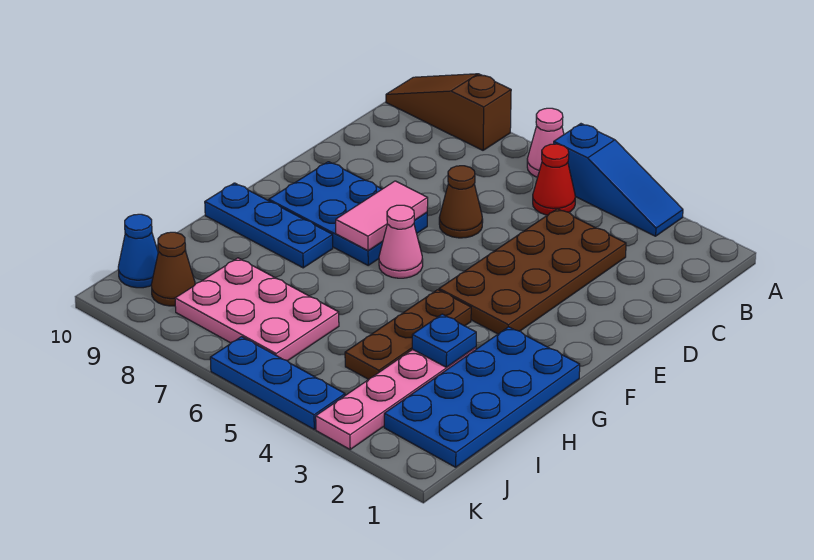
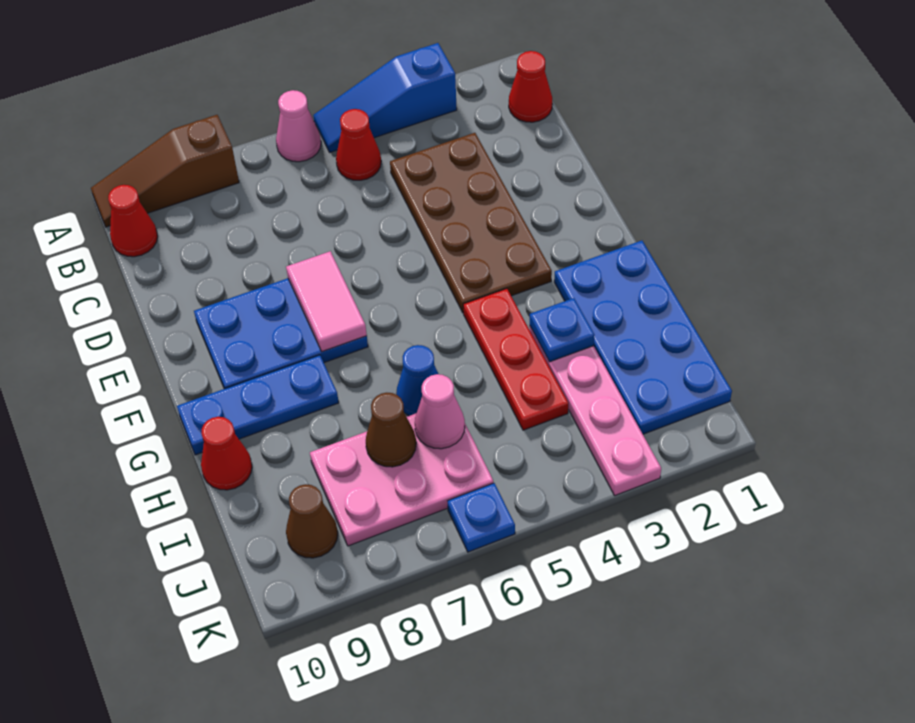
blue slope A3:A5 level 1 top 5 -> blue slope A3:A5 level 1 top 3
none -> red cone B1 level 1
none -> red cone B10 level 1
brown cone D6 level 1 -> brown cone I7 level 2
pink cone F6 level 1 -> pink cone I6 level 2
brown plate G4:I4 level 1 -> red plate G4:I4 level 1
none -> red cone H10 level 1
blue cone J10 level 1 -> blue cone H6 level 1
blue plate K4:K6 level 1 -> blue plate K6 level 1

